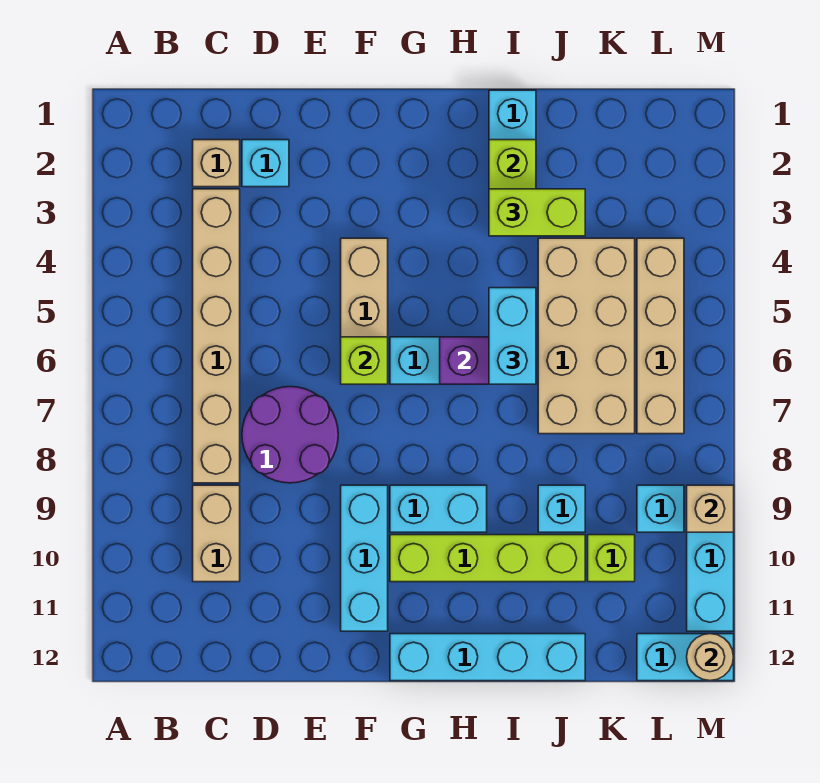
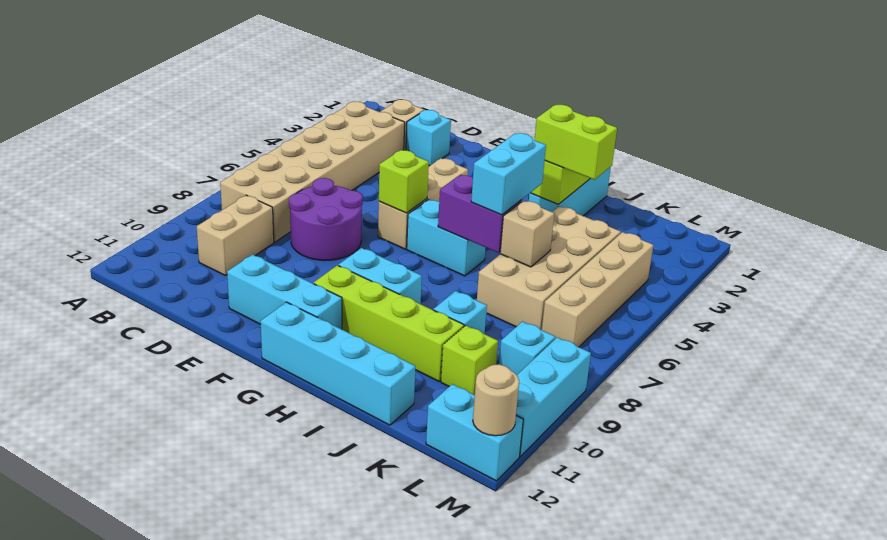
tan brick C3:C8 level 1 -> tan brick B3:C8 level 1
cyan brick F9:F11 level 1 -> cyan brick E11:G11 level 1
tan brick M9 level 2 -> tan brick J6 level 2

